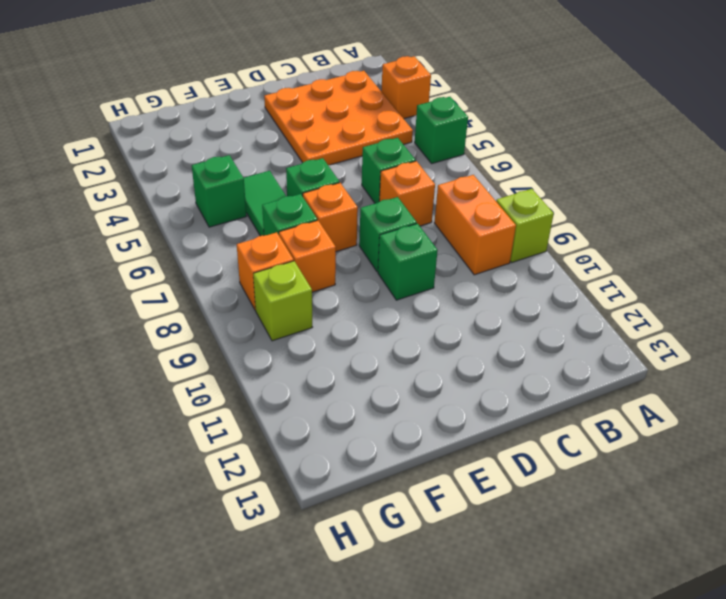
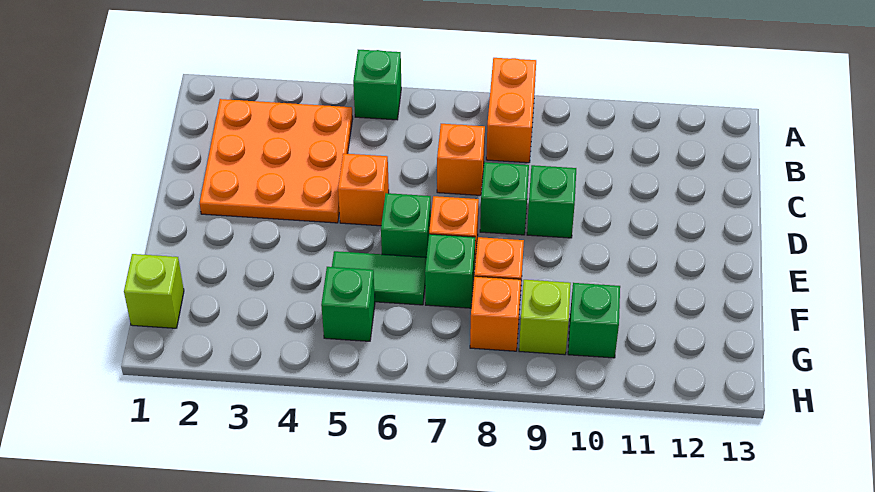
orange brick A3 level 1 -> orange brick D5 level 1
lime brick A9 level 1 -> lime brick G1 level 1
orange brick B8:B9 level 1 -> orange brick A8:B8 level 1
green brick C6 level 1 -> green brick G10 level 1

